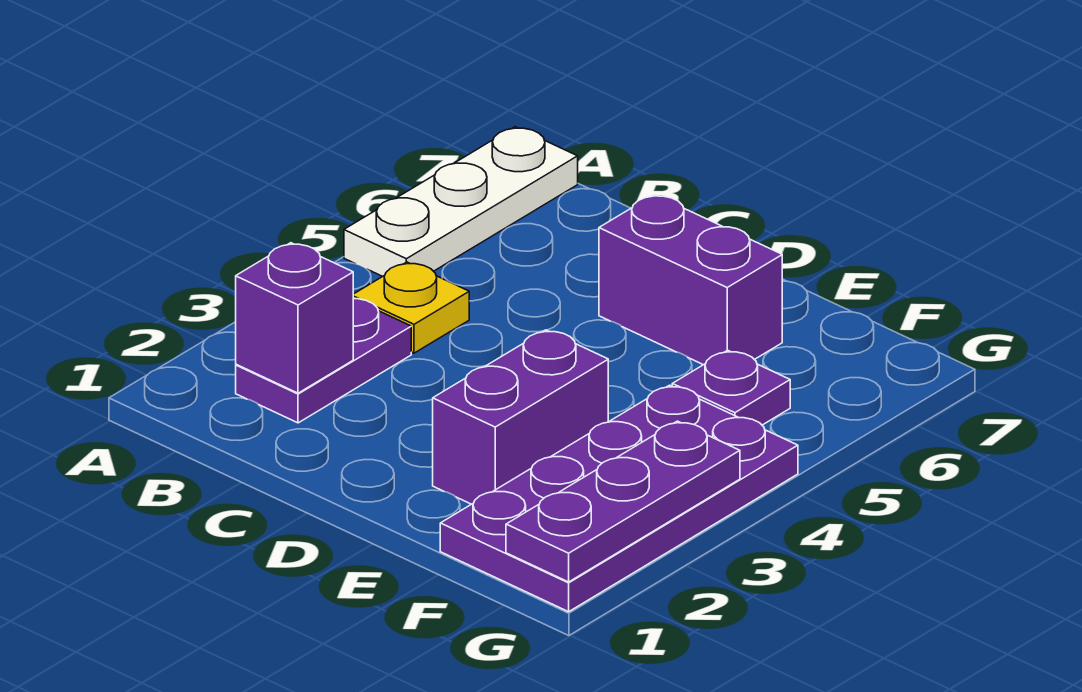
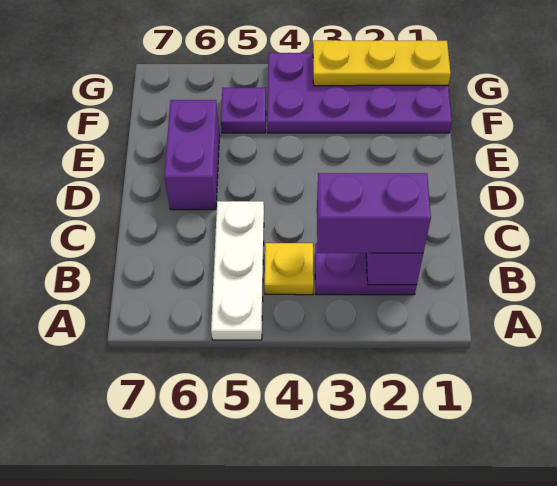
white plate A5:A7 level 1 -> white plate A5:C5 level 1
purple brick E2:E3 level 1 -> purple brick B2:B3 level 3
purple plate G1:G3 level 2 -> yellow plate G1:G3 level 2

